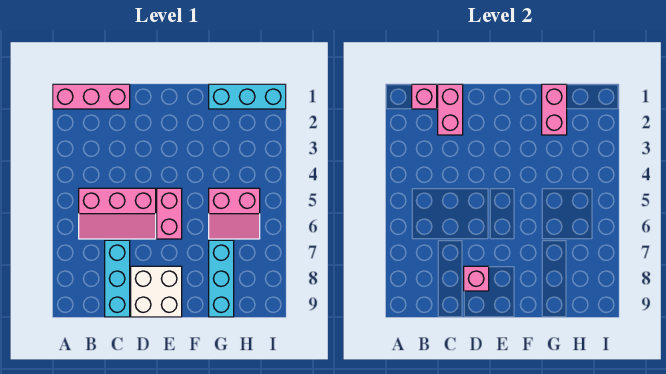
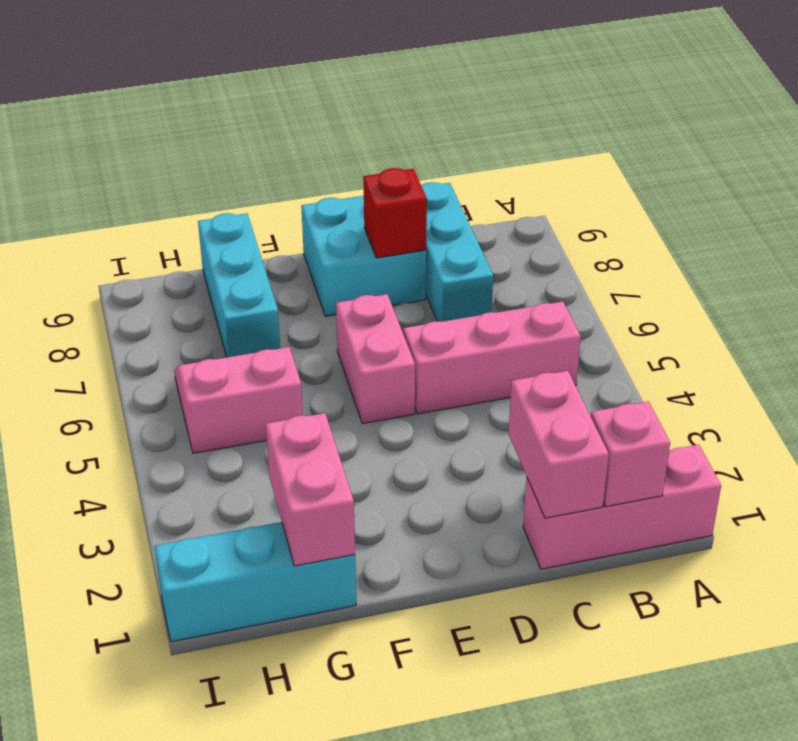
white brick D8:E9 level 1 -> cyan brick D8:E9 level 1
pink brick D8 level 2 -> red brick D8 level 2

